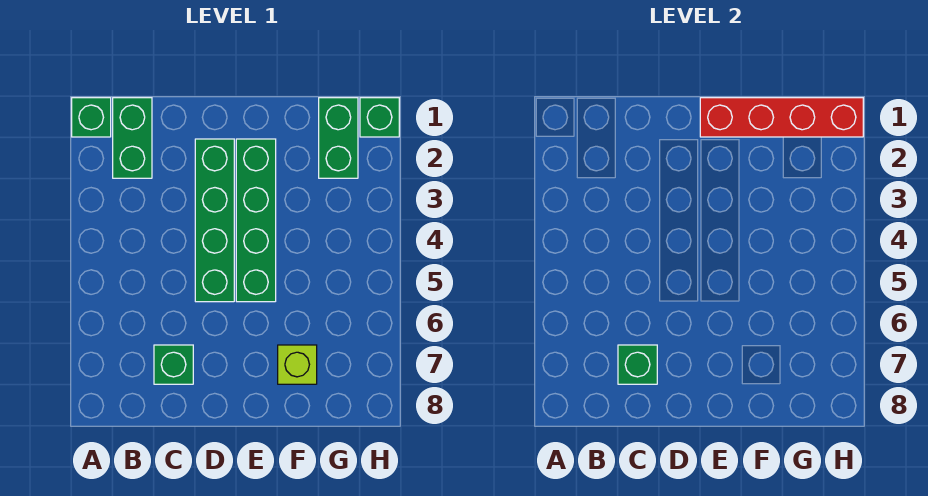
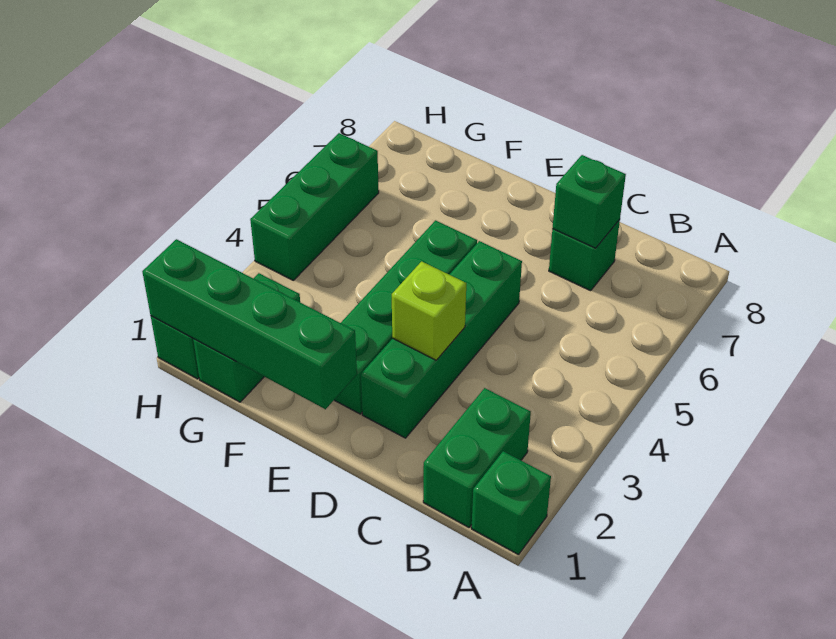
red brick E1:H1 level 2 -> green brick E1:H1 level 2
lime brick F7 level 1 -> lime brick D3 level 2
none -> green brick H4:H6 level 1

